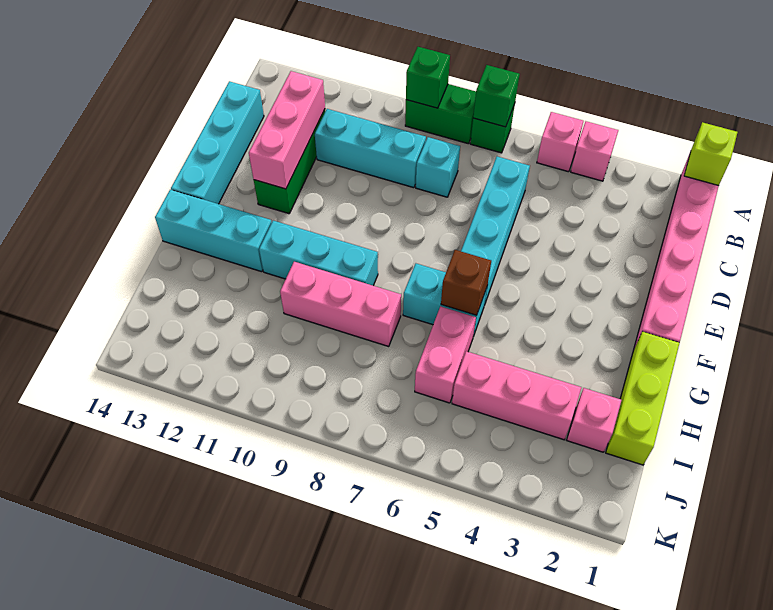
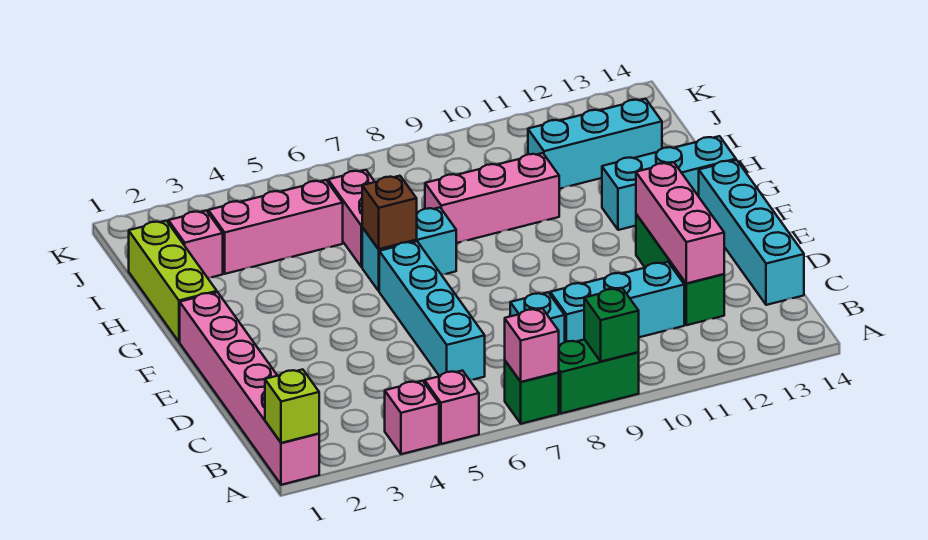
green brick A7 level 2 -> pink brick A7 level 2
cyan brick G9:G11 level 1 -> cyan brick I11:I13 level 1

